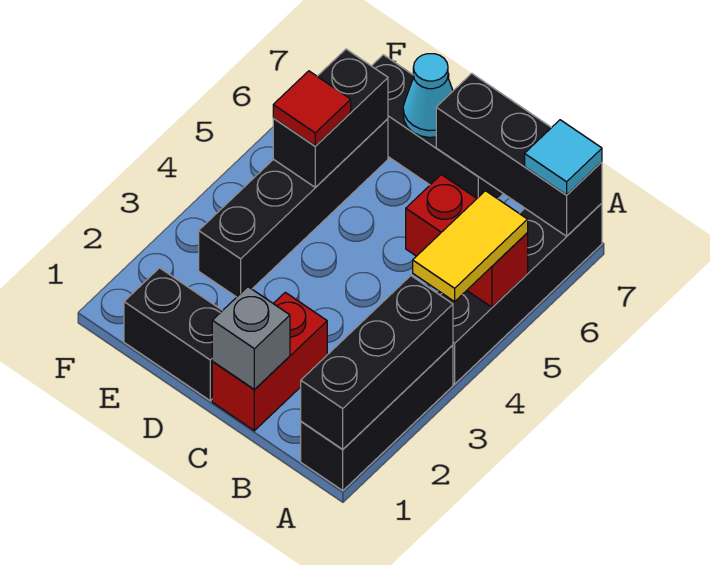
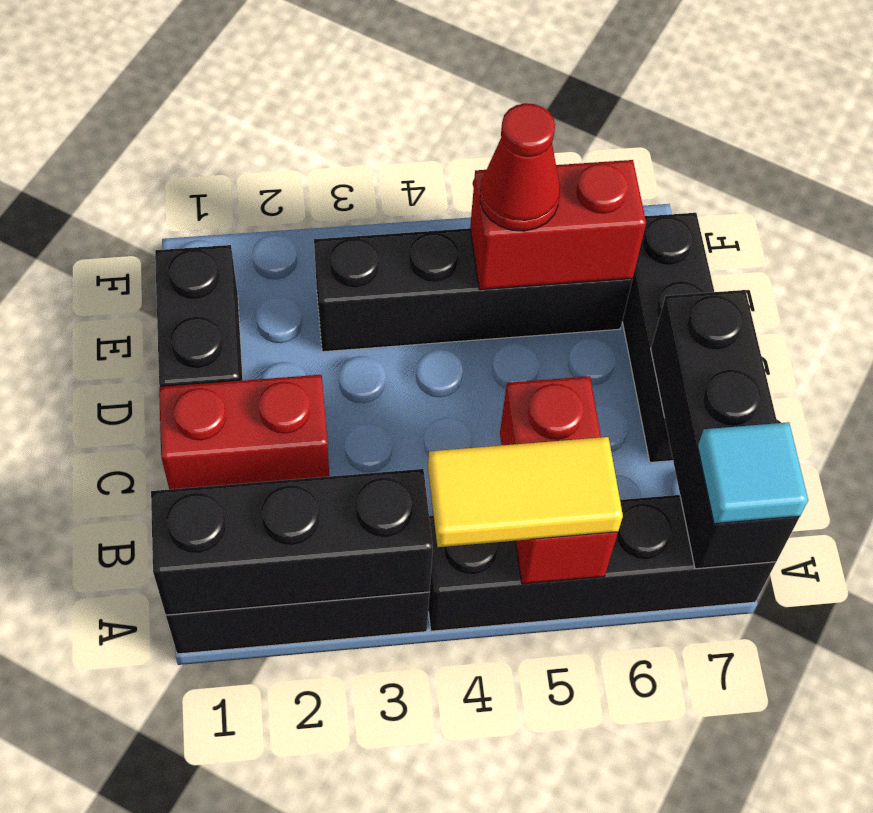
grey brick C1 level 2 -> none
cyan cone D7 level 2 -> none
black brick E5:E6 level 2 -> red brick E5:E6 level 2
red tile E5 level 3 -> red cone E5 level 3

